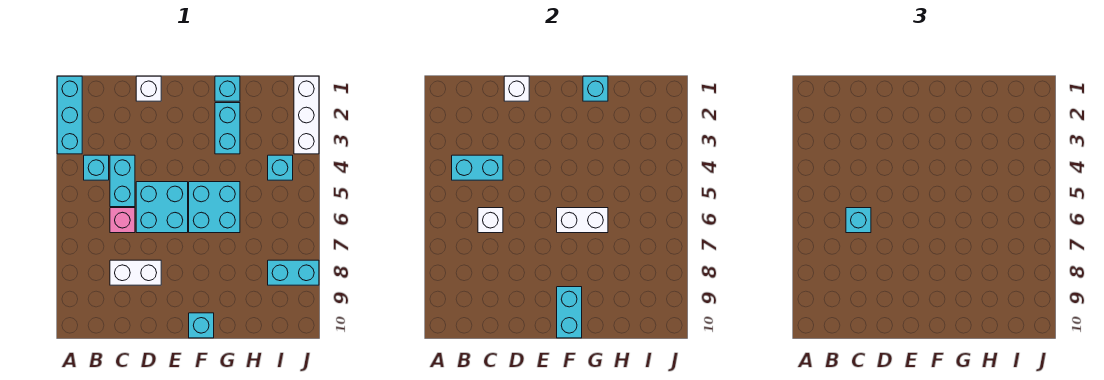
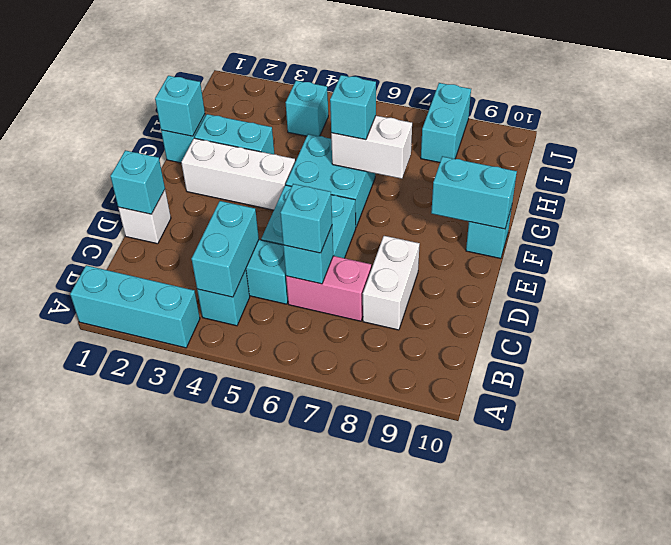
pink brick C6 level 1 -> pink brick C6:C7 level 1
white brick C6 level 2 -> cyan brick C6 level 2
white brick D1 level 2 -> cyan brick D1 level 2
white brick F6:G6 level 2 -> white brick G6:G7 level 2
none -> cyan brick G6 level 3
white brick J1:J3 level 1 -> white brick F2:F4 level 1

